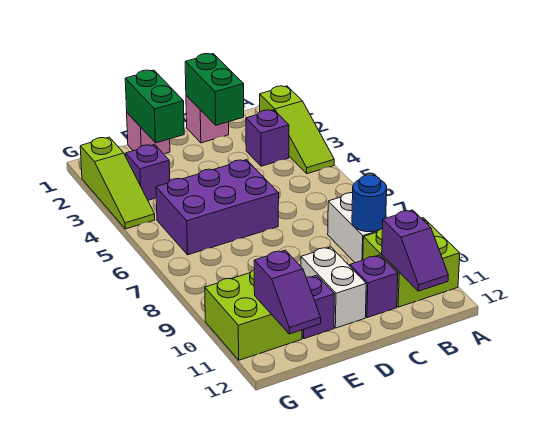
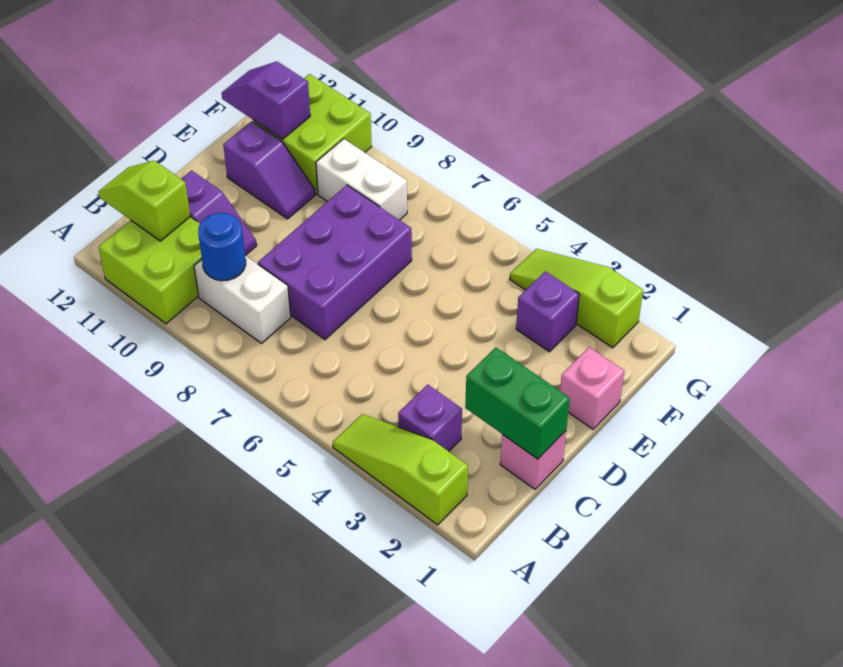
purple slope B11:B12 level 2 top 11 -> lime slope B11:B12 level 2 top 11
purple brick D5:F6 level 1 -> purple brick C7:E8 level 1
white brick D10:D11 level 1 -> white brick F8:F9 level 1
green brick E1:E2 level 2 -> none

